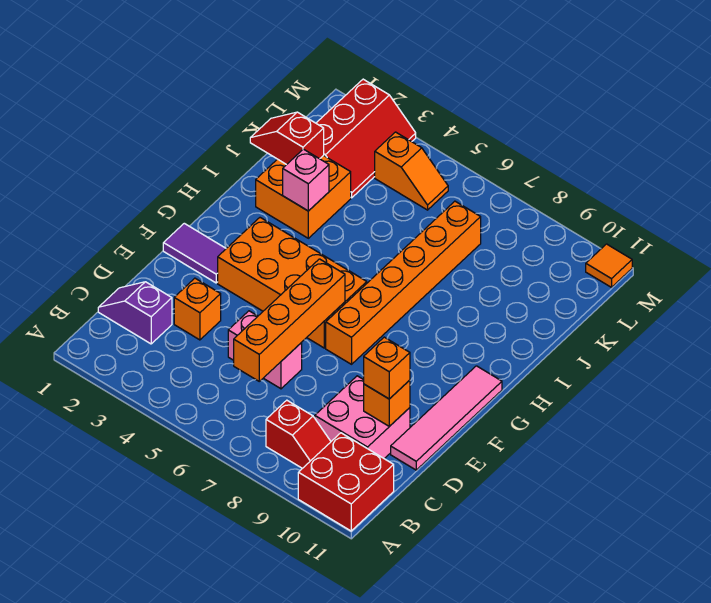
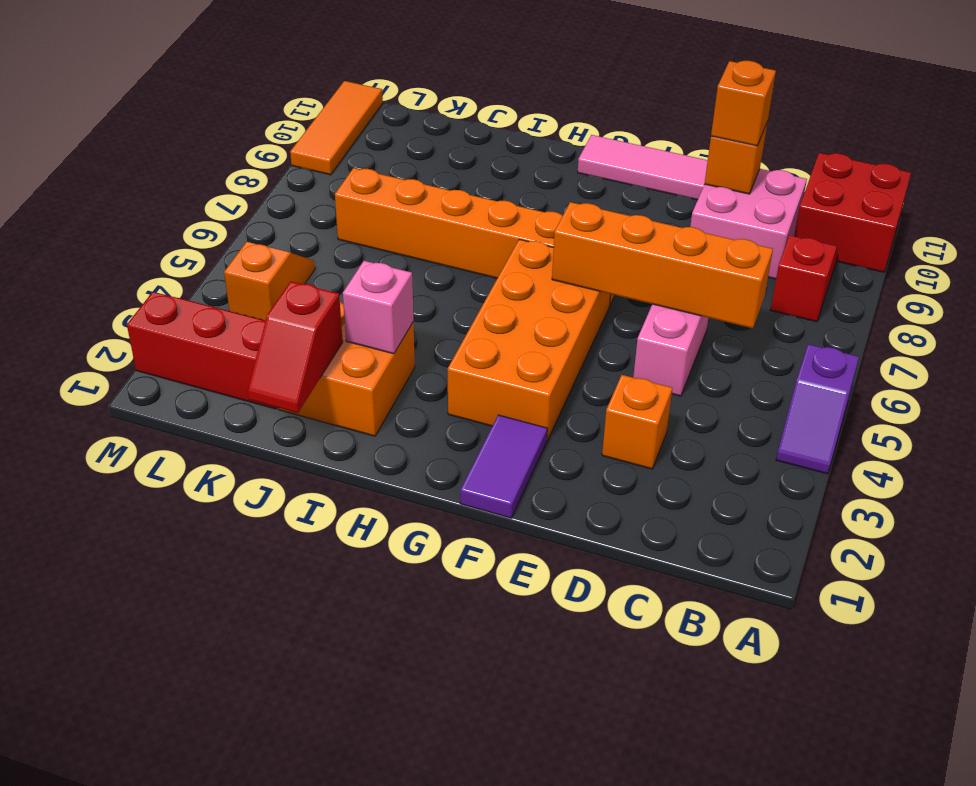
purple slope C1:C2 level 1 top 2 -> purple slope A4:A5 level 1 top 5
orange tile M11 level 1 -> orange tile M9:M11 level 1

